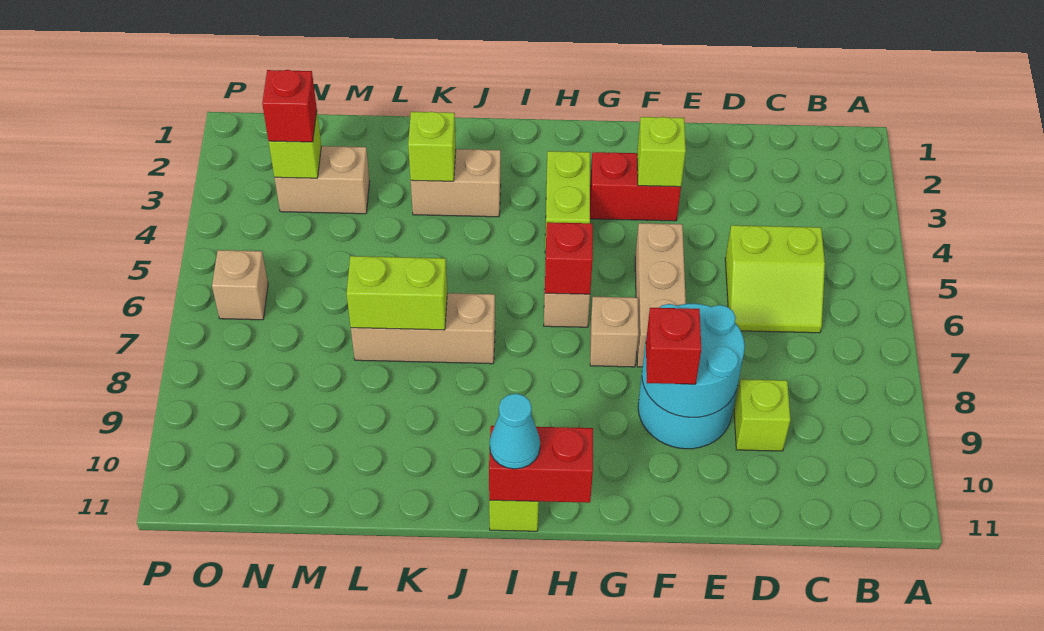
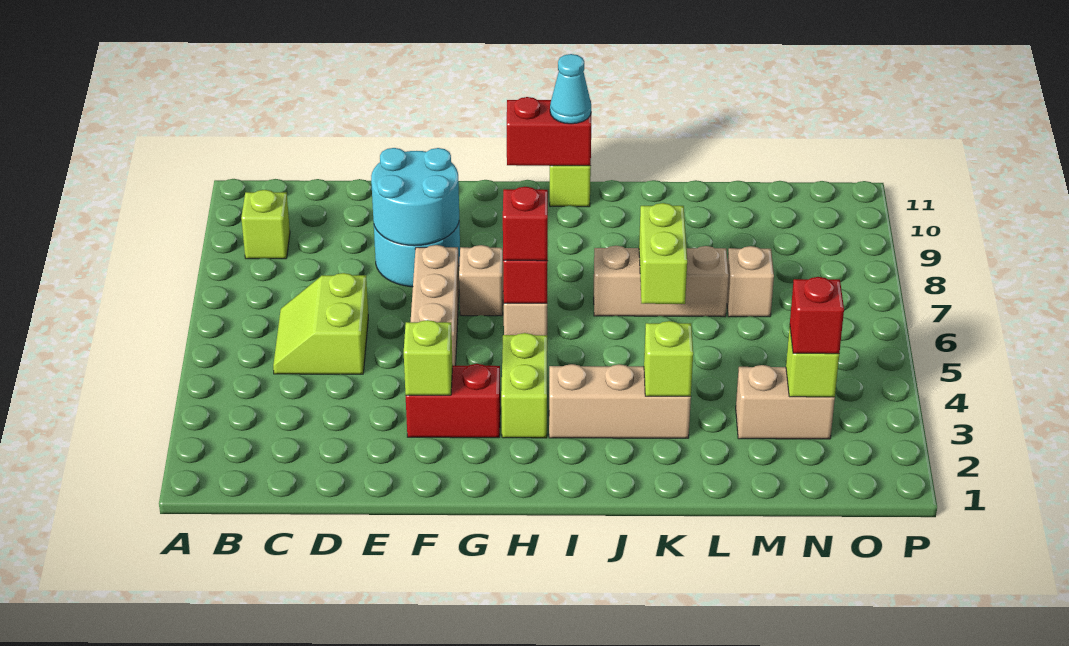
lime slope C5:D6 level 1 top 5 -> lime slope C5:D6 level 1 top D
lime brick D9 level 1 -> lime brick B9 level 1
red brick F9 level 3 -> red brick H6 level 3
tan brick J3:K3 level 1 -> tan brick I3:K3 level 1
lime brick K7:L7 level 2 -> lime brick K6:K7 level 2
tan brick O6 level 1 -> tan brick M7 level 1

